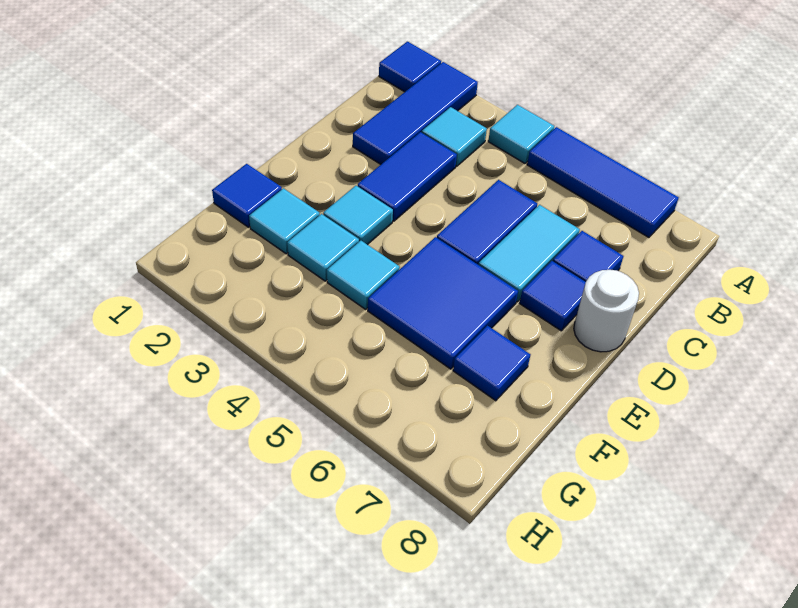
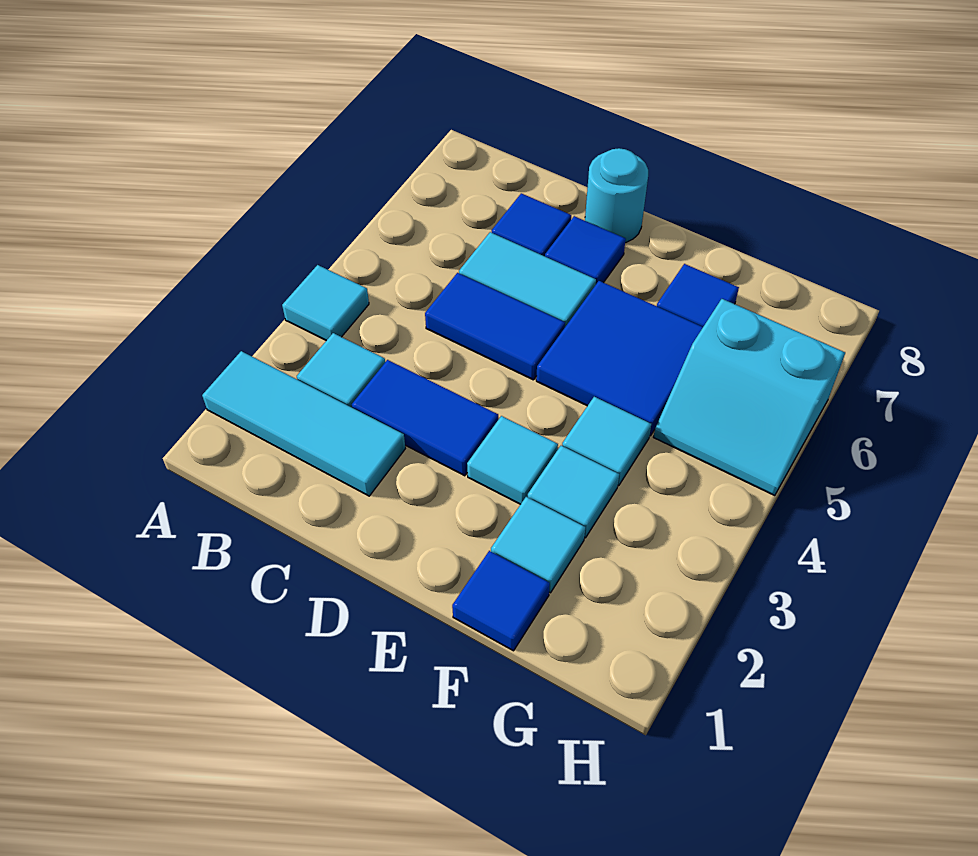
blue tile A1 level 1 -> none
blue tile A2:C2 level 1 -> cyan tile A2:C2 level 1
blue tile A5:A7 level 1 -> none
white round brick D8 level 1 -> cyan round brick D8 level 1
none -> cyan slope G5:H6 level 1 top 6

